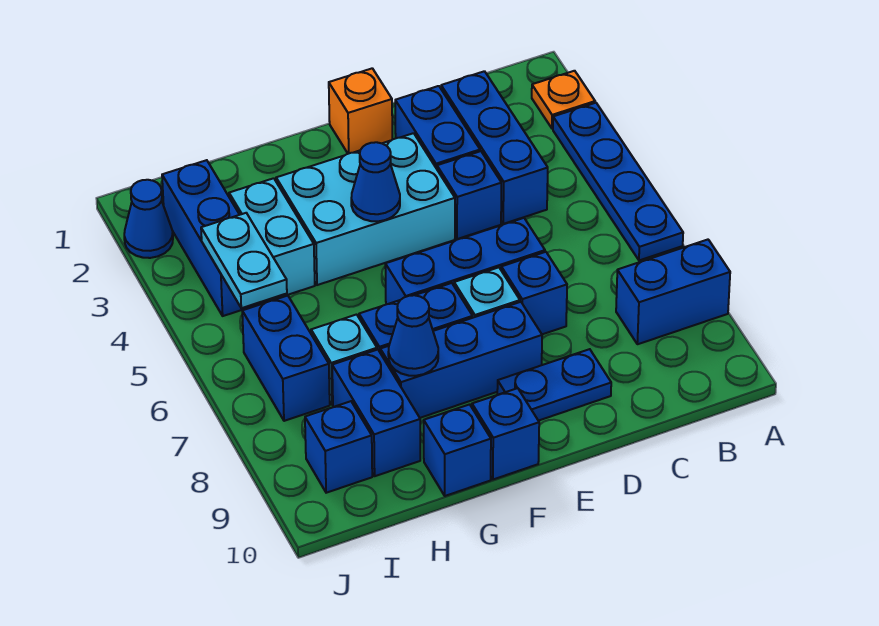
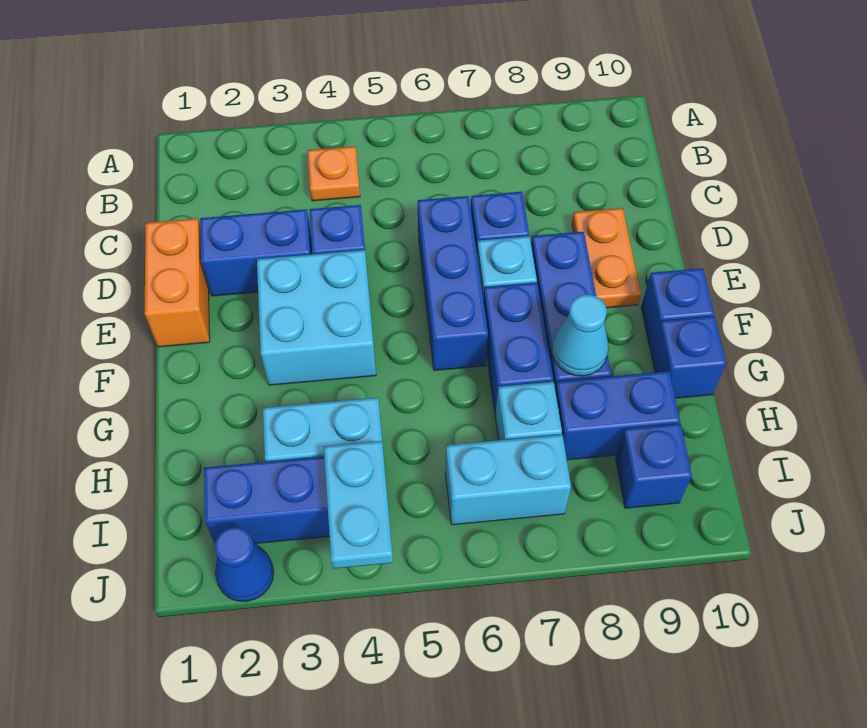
orange plate A2 level 1 -> orange plate B4 level 1
blue plate A3:A6 level 1 -> none
blue brick A8:B8 level 1 -> none
blue brick C2:C4 level 1 -> none
blue plate D9:E9 level 1 -> orange plate D9:E9 level 1
orange brick E1 level 1 -> orange brick D1:E1 level 1
cyan brick E3:G4 level 1 -> cyan brick E3:F4 level 1
blue cone F4 level 2 -> none
blue cone G8 level 2 -> cyan cone G8 level 2
cyan plate I4:I5 level 2 -> cyan plate I4:J4 level 2
blue brick I6:I7 level 1 -> cyan brick I6:I7 level 1

